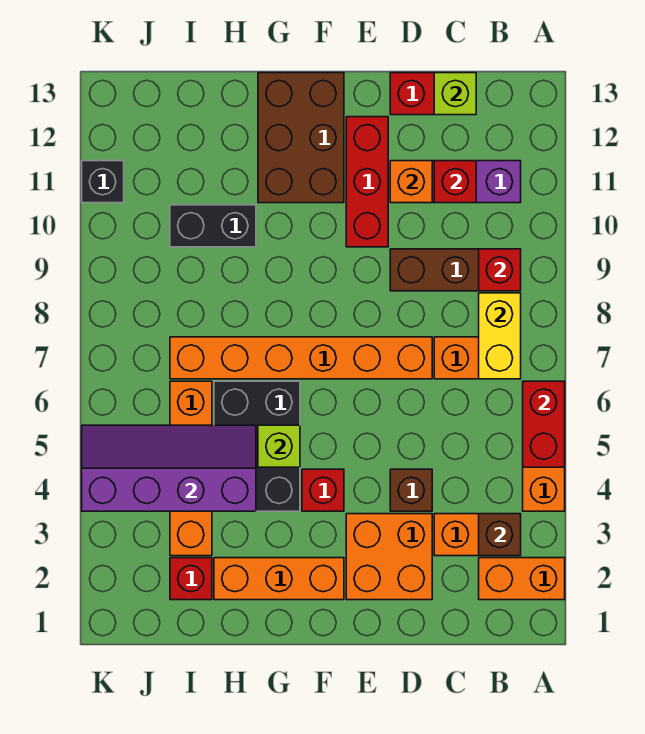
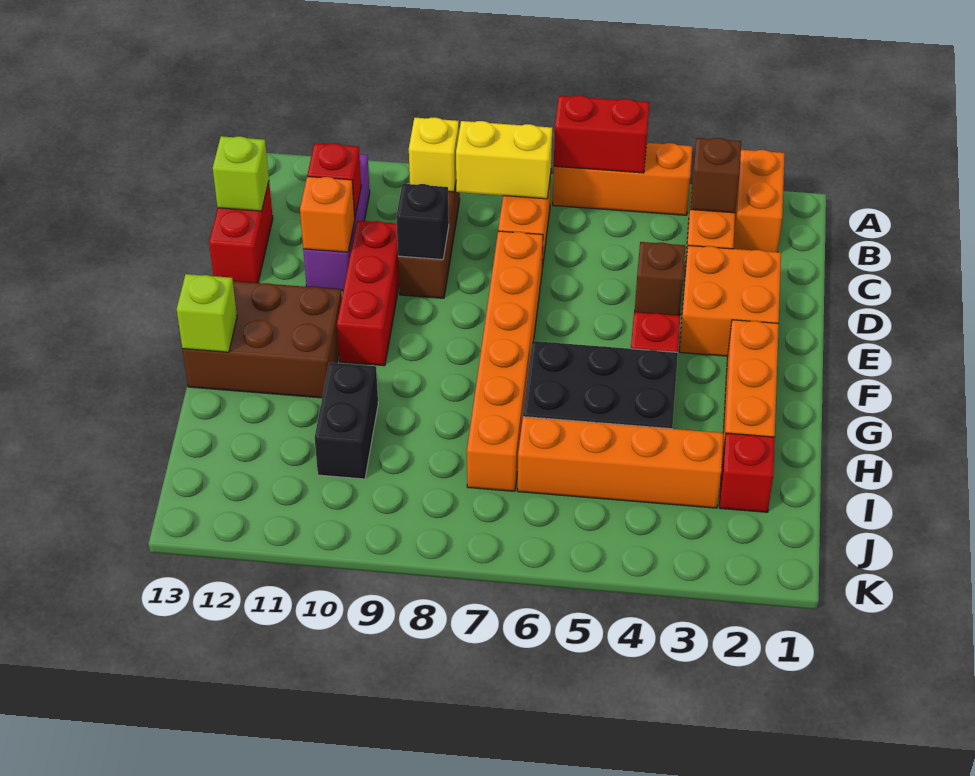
red brick B9 level 2 -> yellow brick B9 level 2
red brick E10:E12 level 1 -> red brick D10:F10 level 1
lime brick G5 level 2 -> lime brick G13 level 2
purple slope H4:K5 level 2 top 4 -> none
black brick K11 level 1 -> black brick D9 level 2

